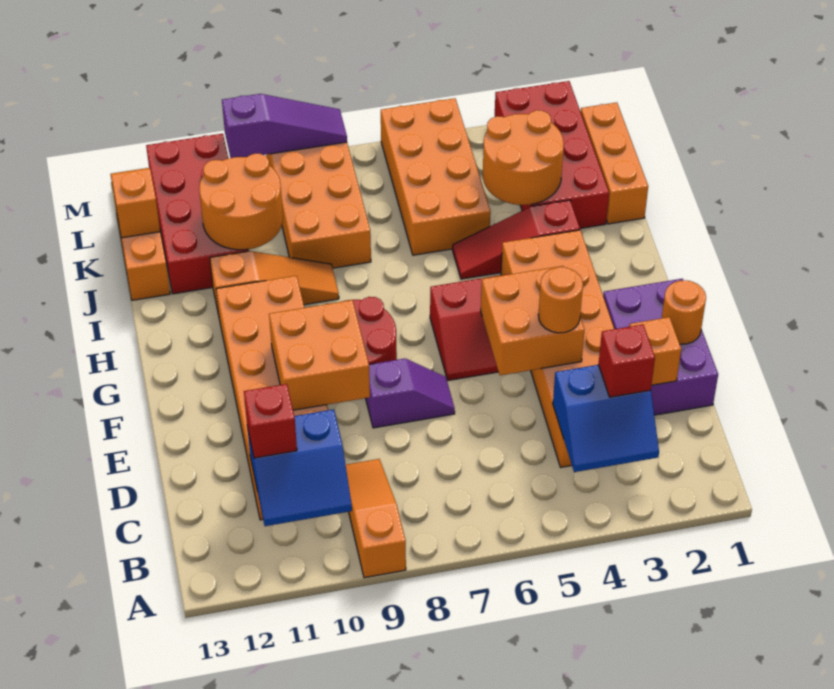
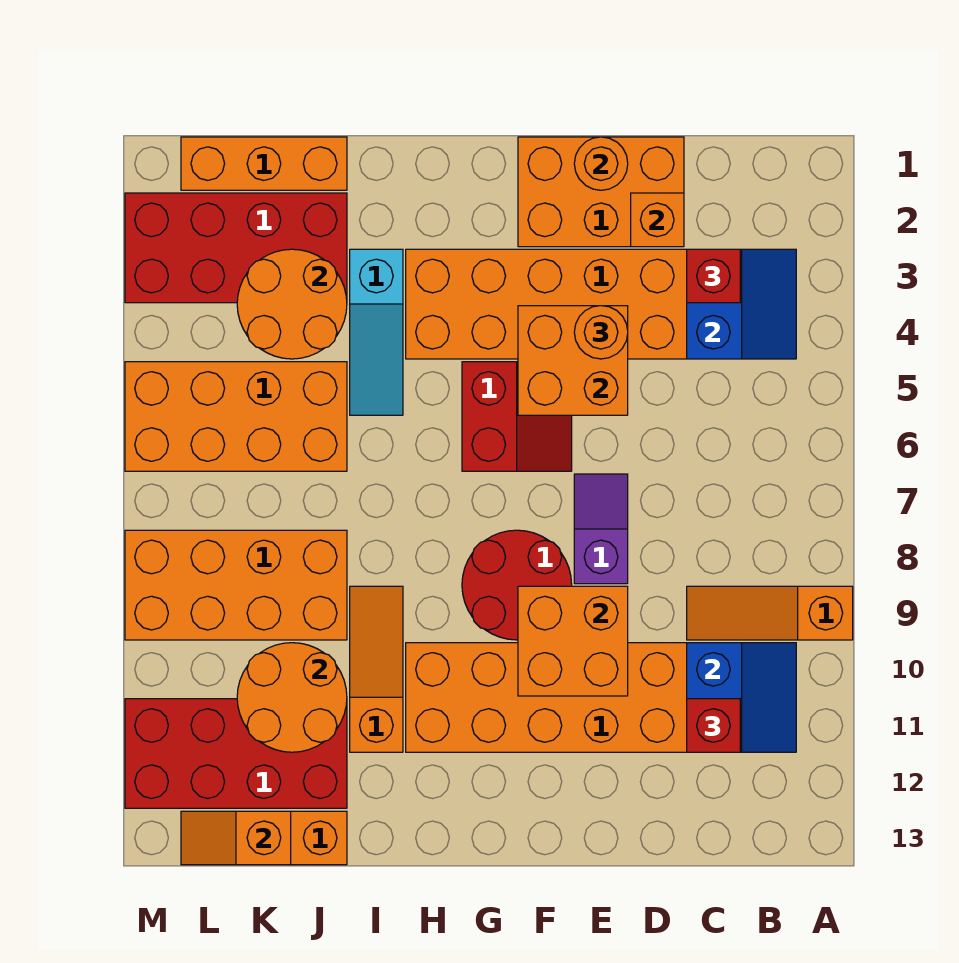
purple brick D1:F2 level 1 -> orange brick D1:F2 level 1
red slope I3:I5 level 1 top 3 -> cyan slope I3:I5 level 1 top 3
purple slope M8:M10 level 2 top 10 -> none

